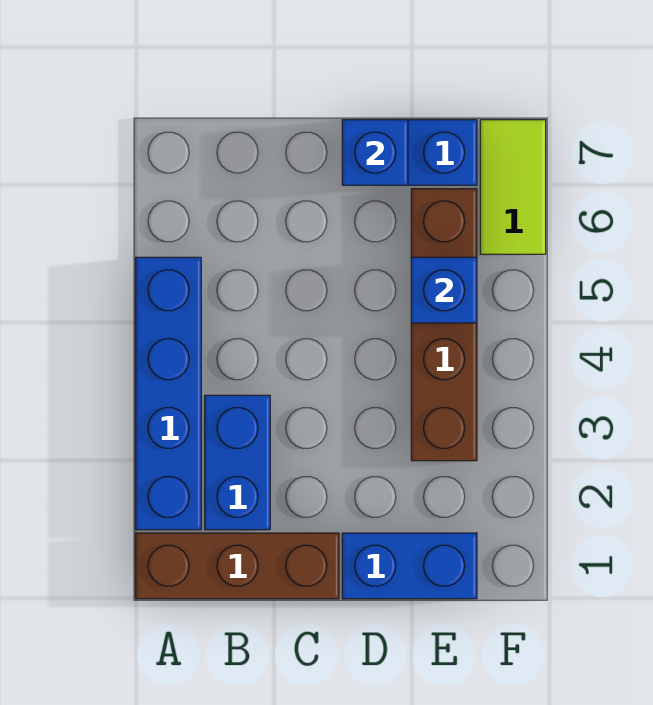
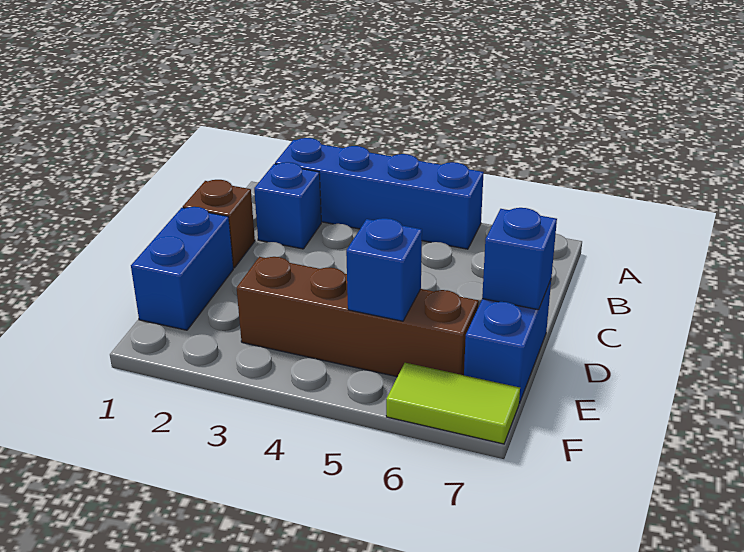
brown brick A1:C1 level 1 -> brown brick C1 level 1
blue brick B2:B3 level 1 -> blue brick B2 level 1

